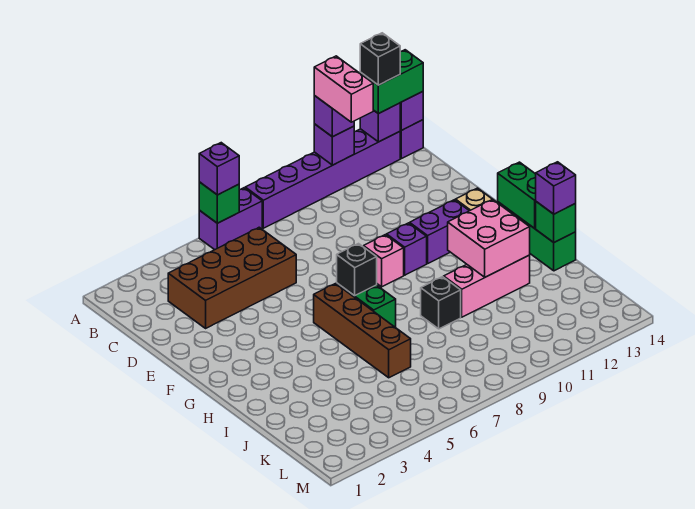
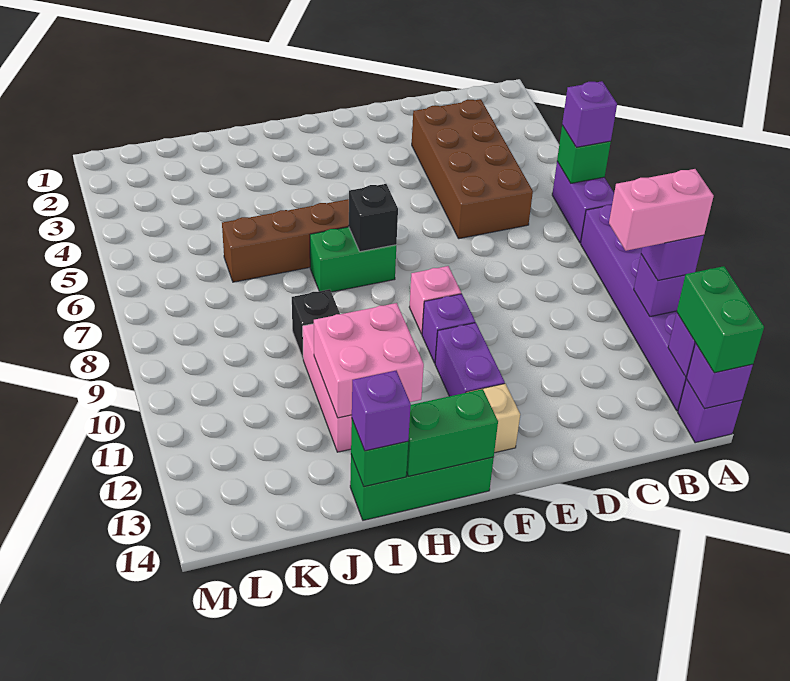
black brick A13 level 4 -> none

